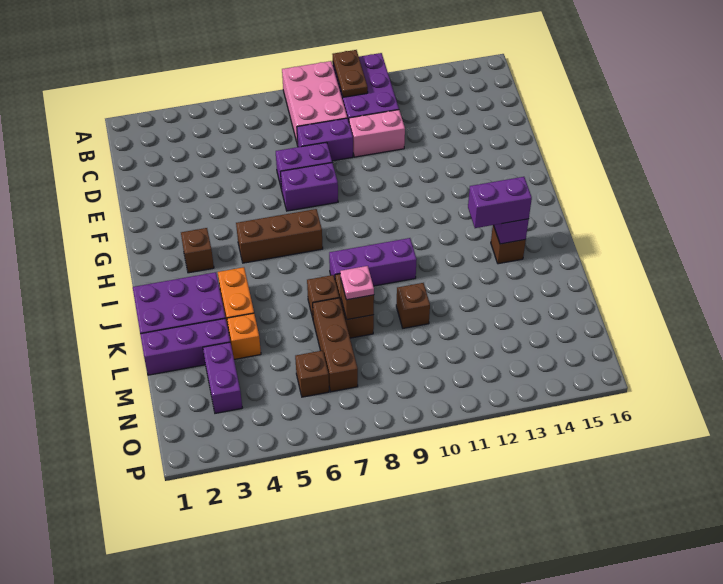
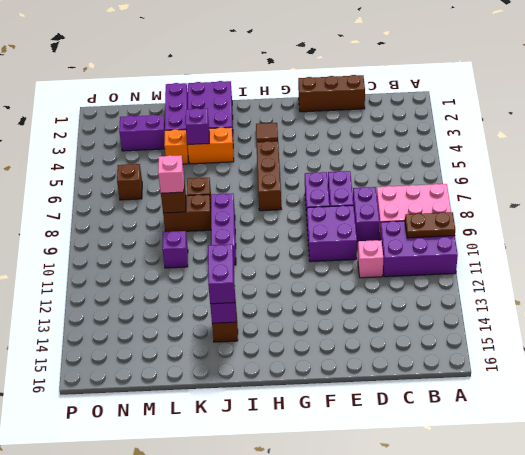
pink brick D10:D11 level 1 -> pink brick D11 level 1
none -> purple brick E9:F10 level 1
brown brick H3 level 1 -> brown tile H3 level 1
none -> purple brick K4 level 2
brown brick L7:N7 level 1 -> brown brick D1:F1 level 1
pink plate L8 level 3 -> pink brick L8 level 3
brown brick L10 level 1 -> purple brick L10 level 1

